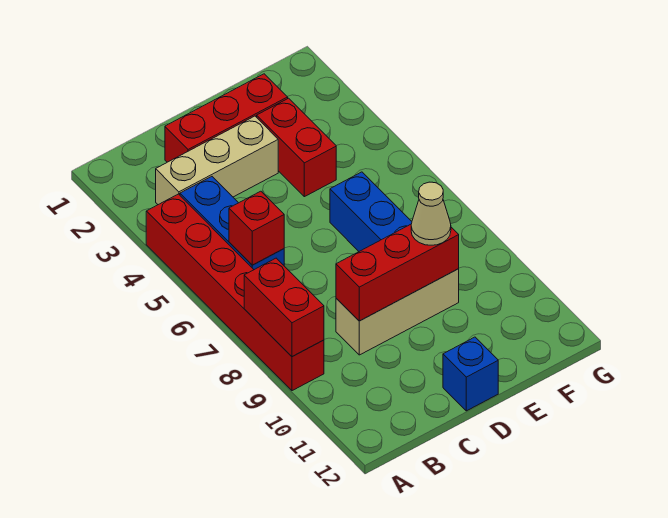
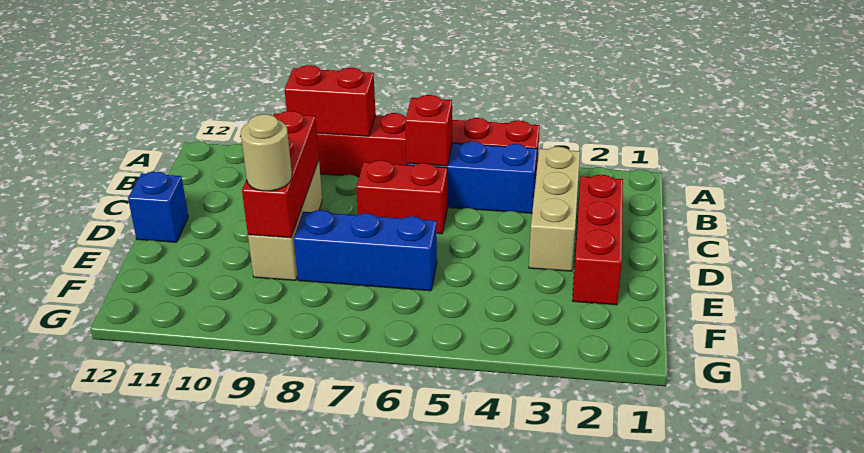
red brick E3:E4 level 1 -> red brick C6:C7 level 1
tan cone E9 level 3 -> tan round brick E9 level 3

